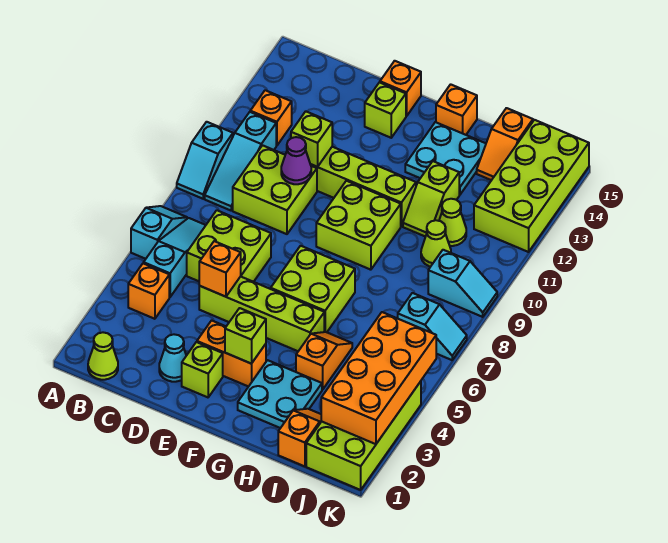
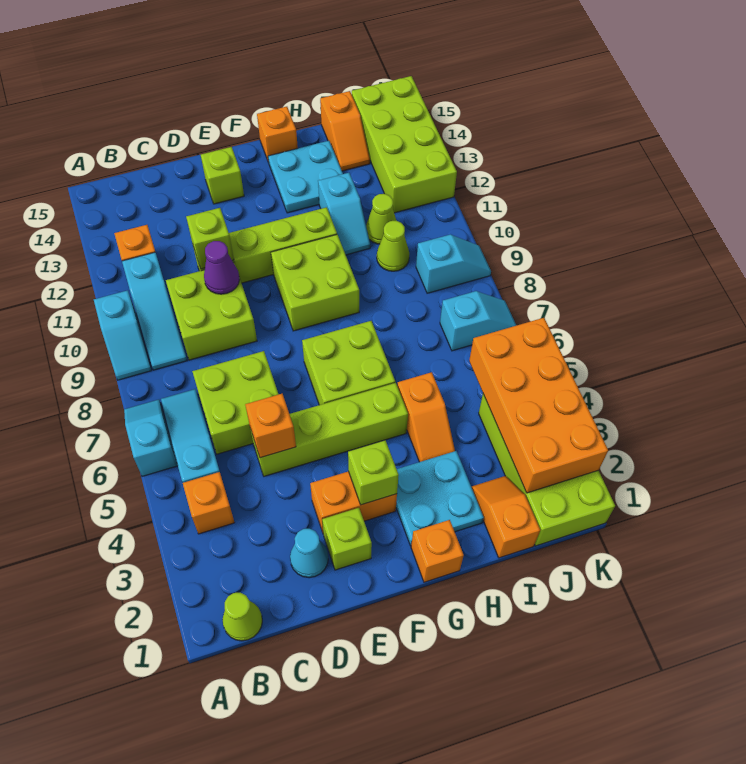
orange brick E15 level 1 -> orange brick G1 level 1
orange slope H4:H5 level 1 top 4 -> orange slope H4:H5 level 1 top 5
lime slope H11:H12 level 1 top 12 -> cyan slope H11:H12 level 1 top 12

